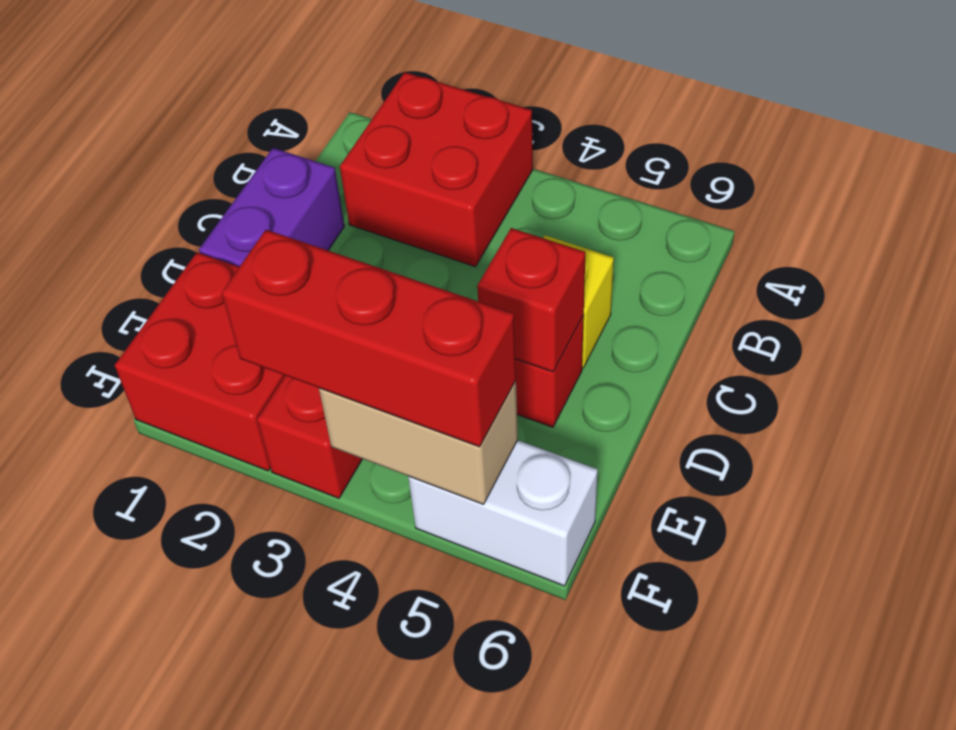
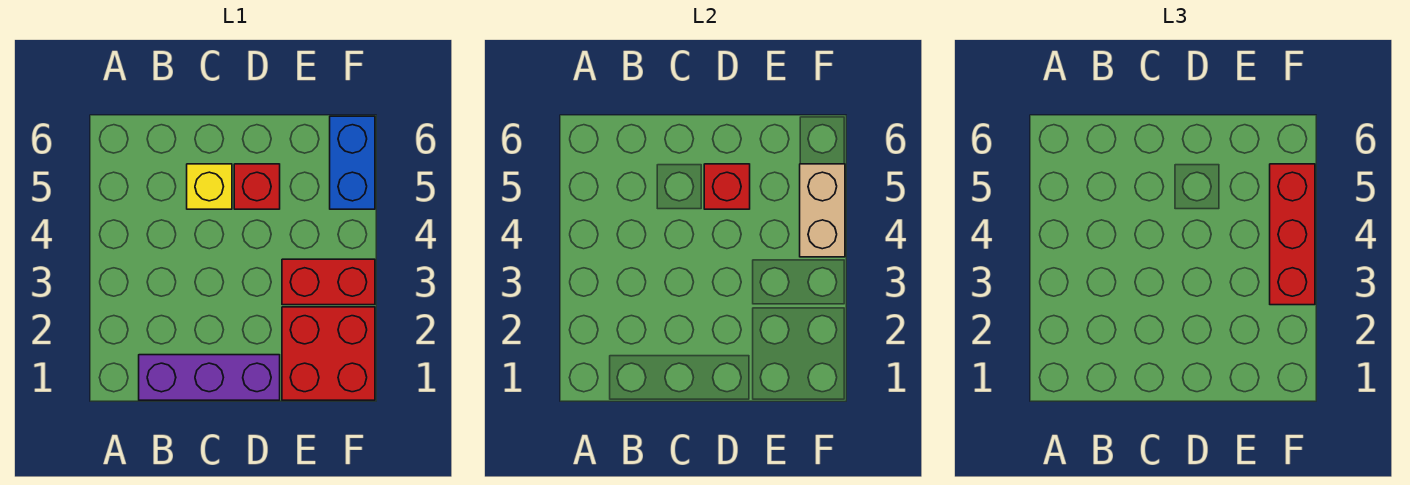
red brick A2:B3 level 1 -> none
purple brick C1:D1 level 1 -> purple brick B1:D1 level 1
white brick F5:F6 level 1 -> blue brick F5:F6 level 1

